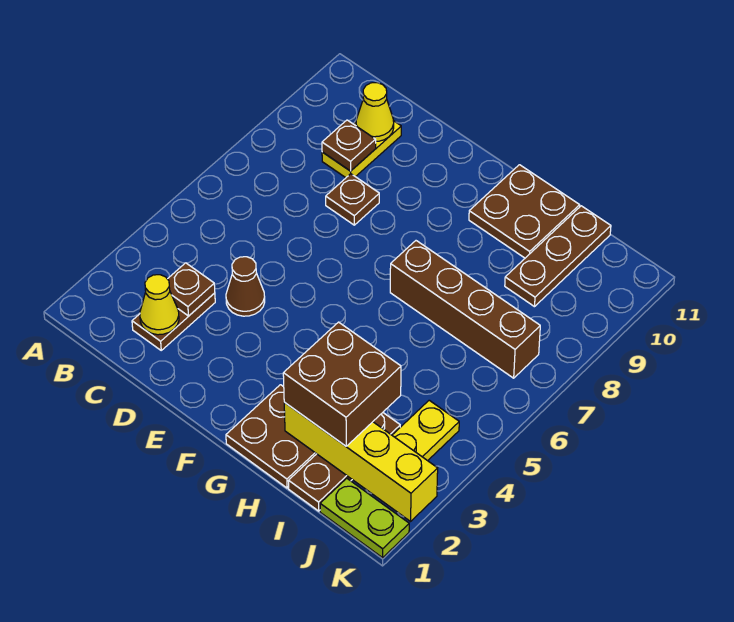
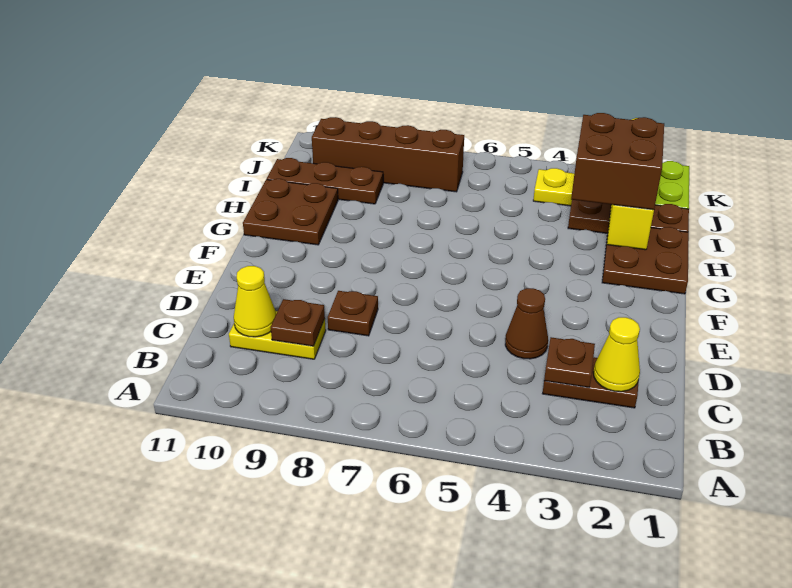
brown brick G7:J7 level 1 -> brown brick J7:J10 level 1

